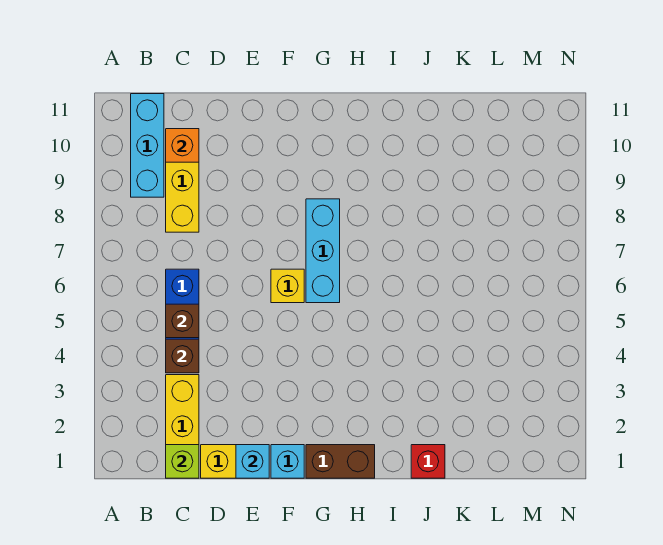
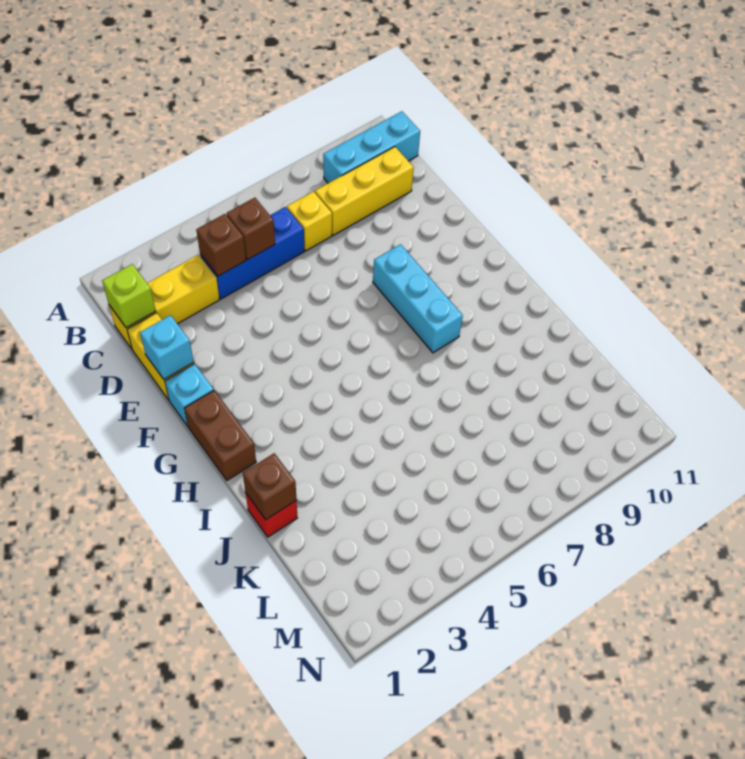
orange brick C10 level 2 -> none
yellow brick F6 level 1 -> yellow brick C7 level 1
cyan brick G6:G8 level 1 -> cyan brick F8:H8 level 1
none -> brown brick J1 level 2

